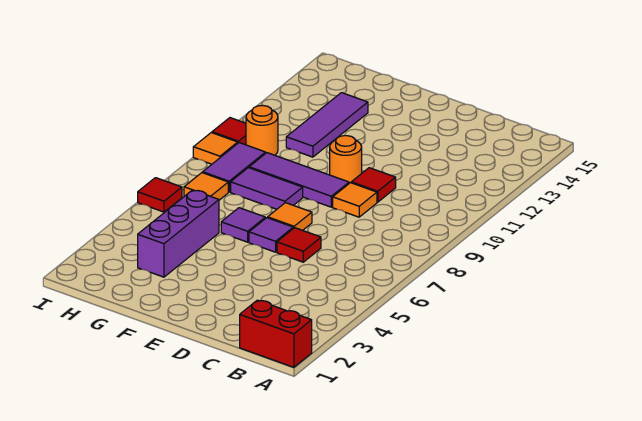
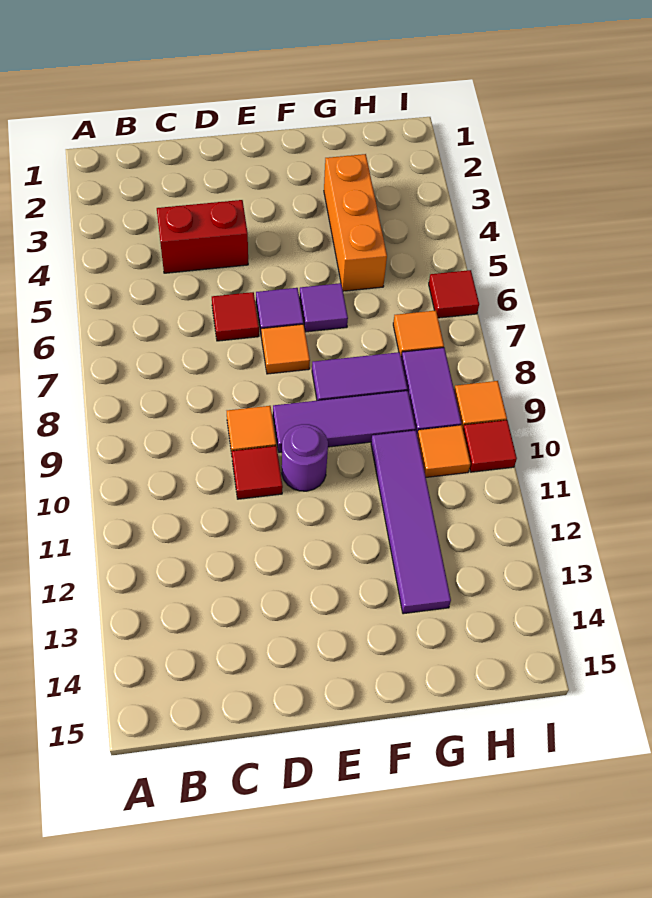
red brick A1:B1 level 1 -> red brick C4:D4 level 1
orange round brick E10 level 1 -> purple round brick E10 level 1
purple brick G3:G5 level 1 -> orange brick G3:G5 level 1
purple tile G11:G13 level 1 -> purple tile G10:G13 level 1
orange round brick H10 level 1 -> orange tile H10 level 1

